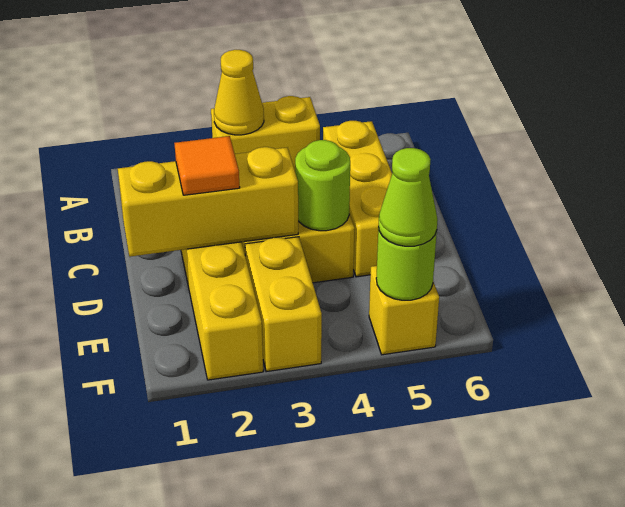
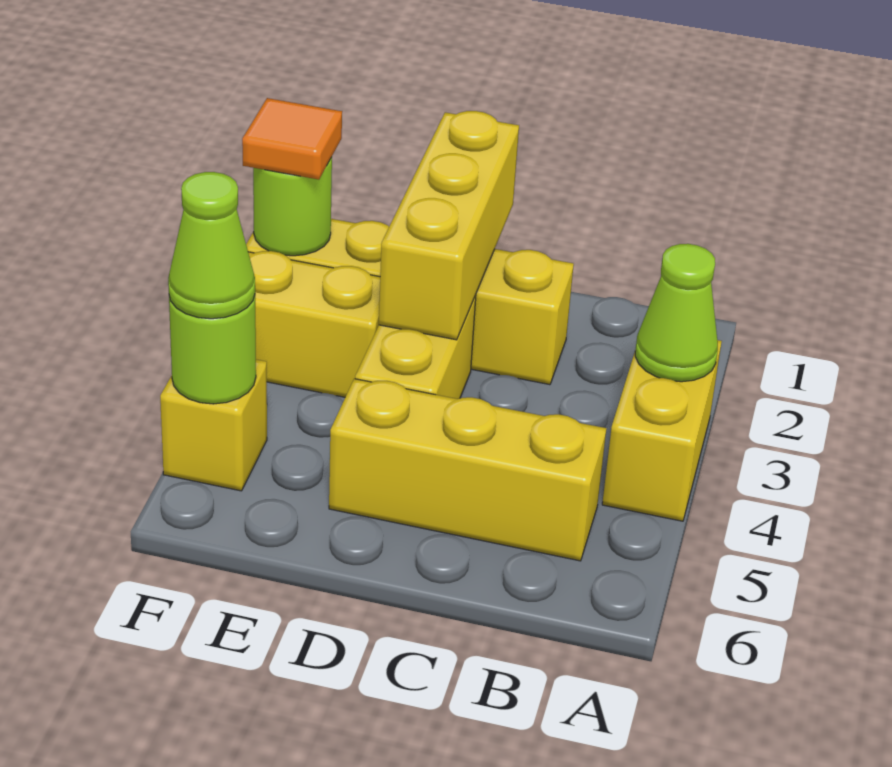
yellow cone A3 level 2 -> lime cone A3 level 2
orange tile D2 level 3 -> orange tile F2 level 3
lime round brick D4 level 2 -> lime round brick F2 level 2

